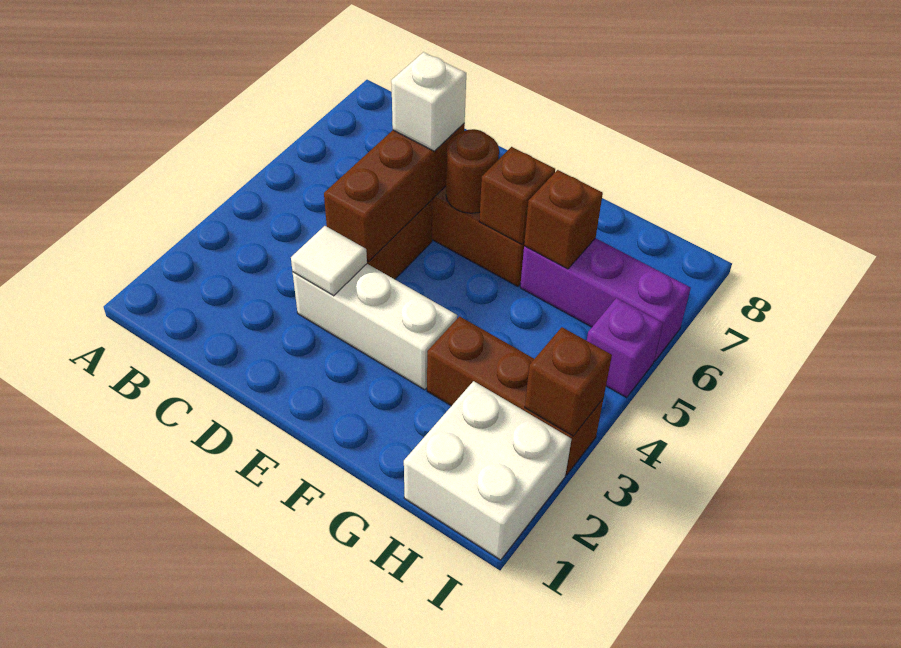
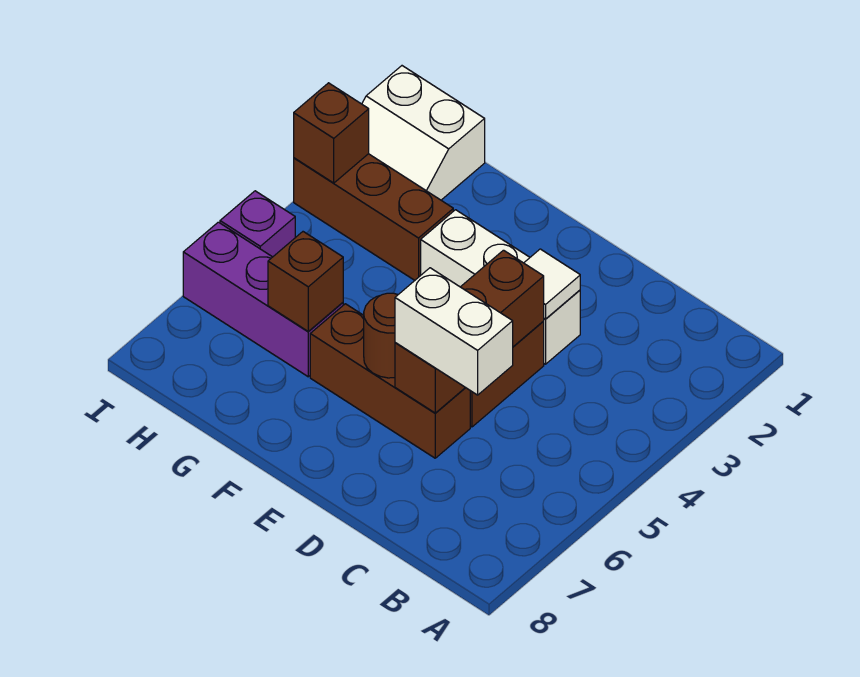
white brick D6 level 3 -> white brick C6:D6 level 3
brown brick F6 level 2 -> none
white brick H1:I2 level 1 -> white slope H1:I2 level 1 top 1

